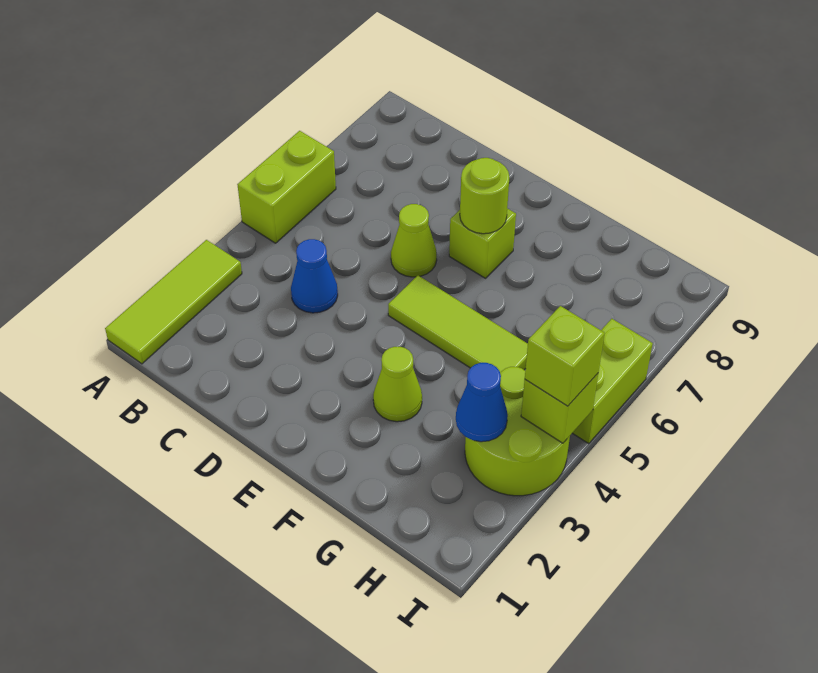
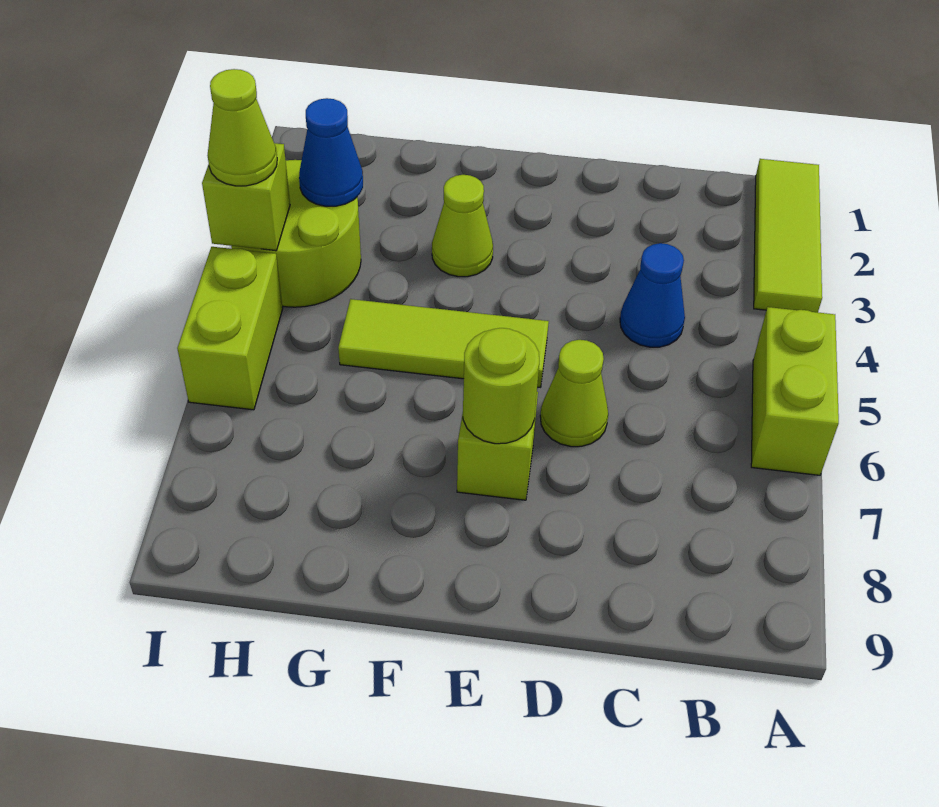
lime brick I4 level 3 -> lime cone I4 level 3

